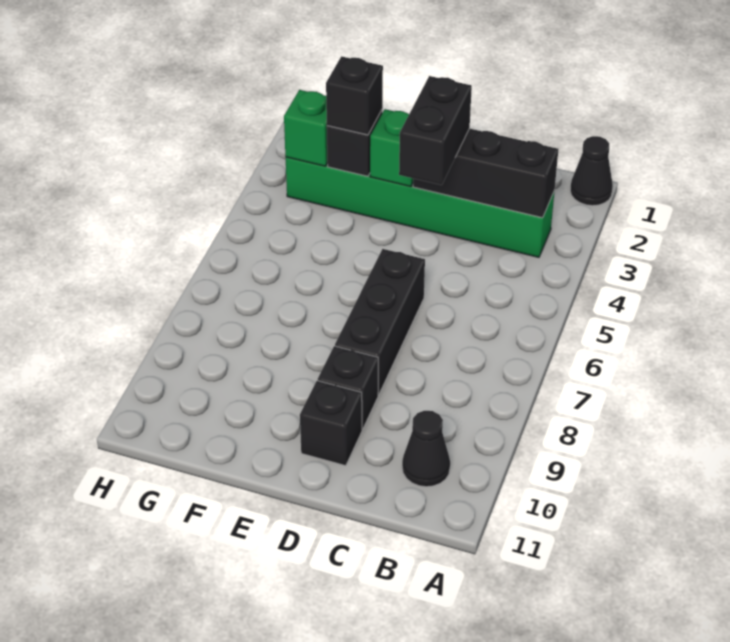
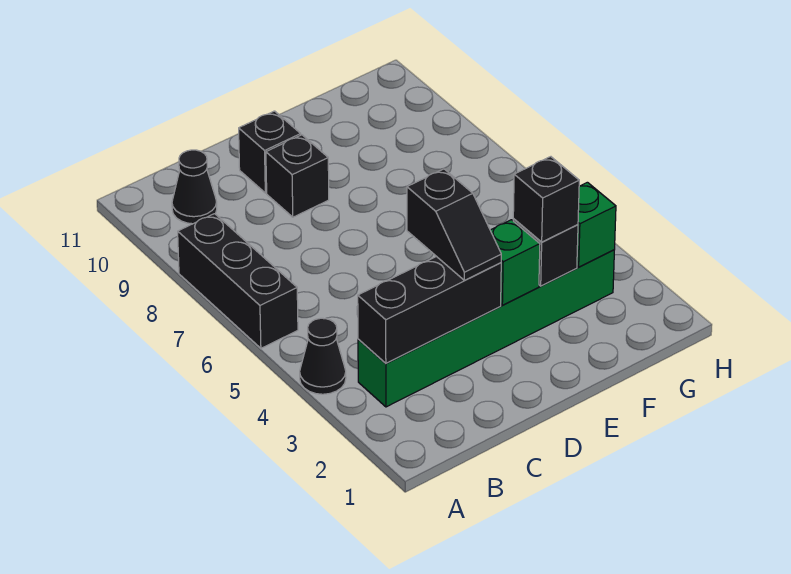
black cone A1 level 1 -> black cone A4 level 1
black brick D3:D4 level 3 -> black slope D3:D4 level 3 top 4
black brick D6:D8 level 1 -> black brick A6:A8 level 1

